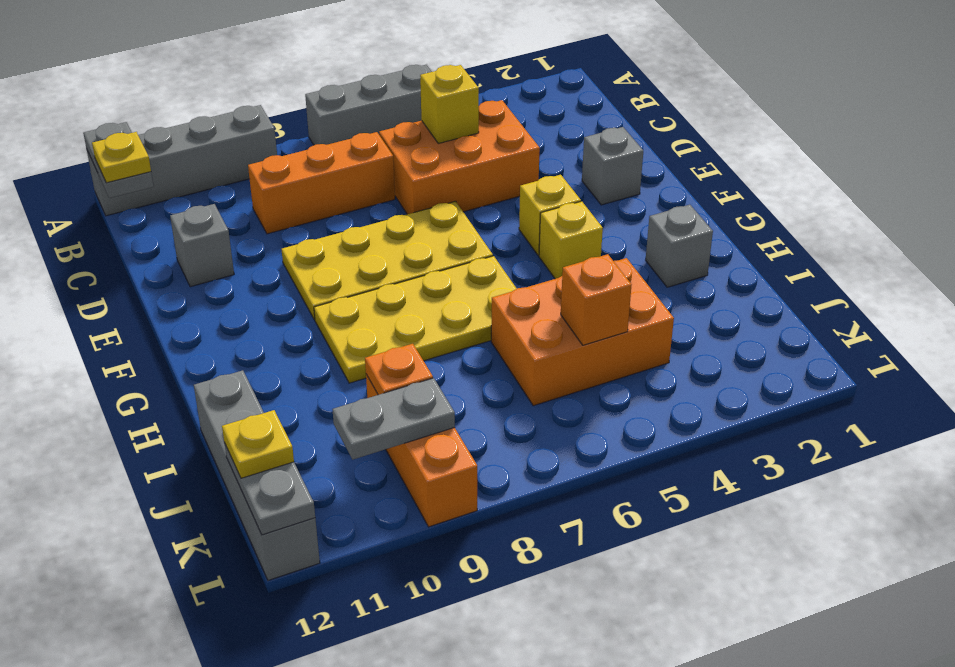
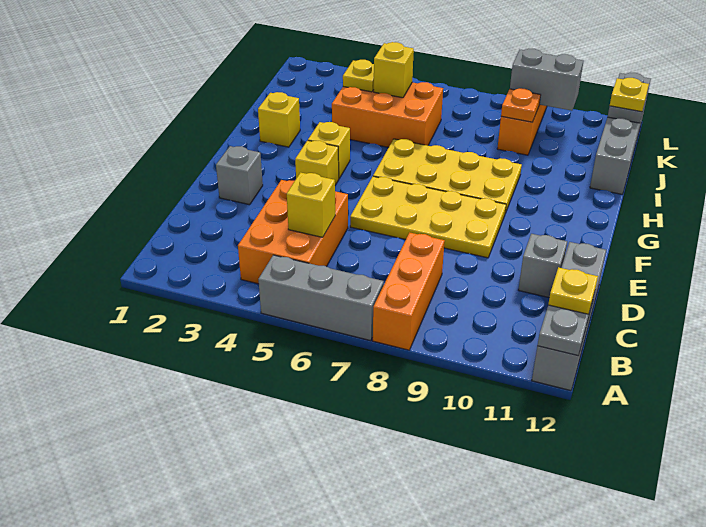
grey brick A9:A12 level 1 -> grey brick A12:D12 level 1
orange brick C4:D6 level 1 -> orange brick B4:D5 level 1
orange brick C7:C9 level 1 -> orange brick A8:C8 level 1
grey brick H2 level 1 -> yellow brick H2 level 1
none -> yellow plate J4 level 2
orange brick J5 level 2 -> yellow brick J5 level 2
grey plate K9:K10 level 2 -> grey brick K9:K10 level 2

